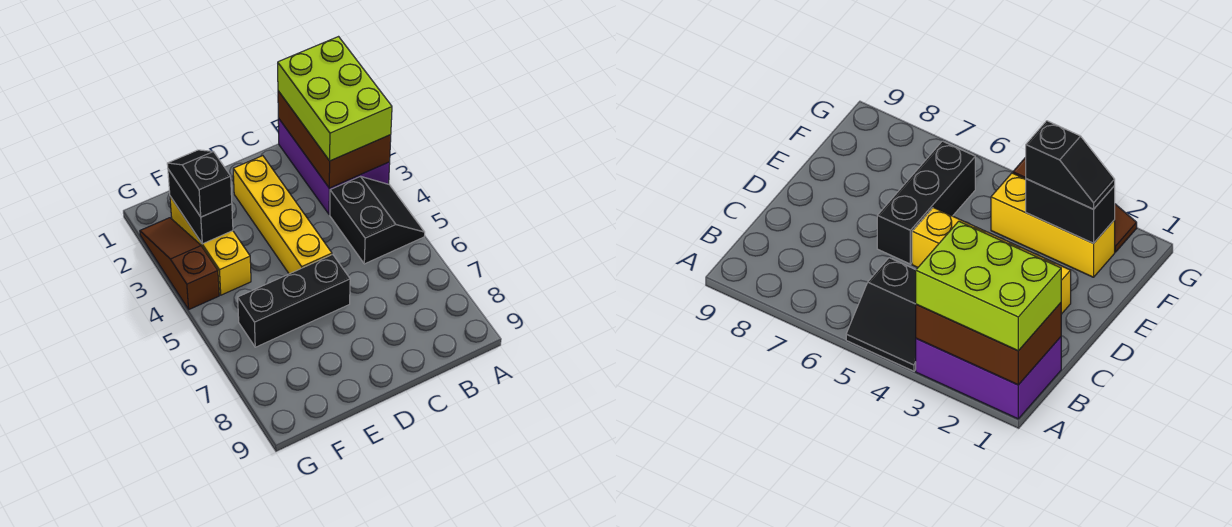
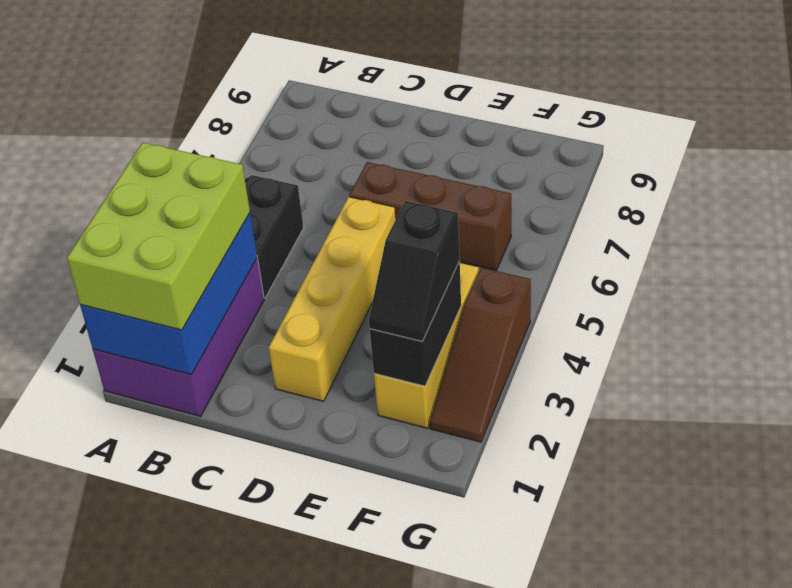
brown brick A1:B3 level 2 -> blue brick A1:B3 level 2
black brick D6:F6 level 1 -> brown brick D6:F6 level 1

